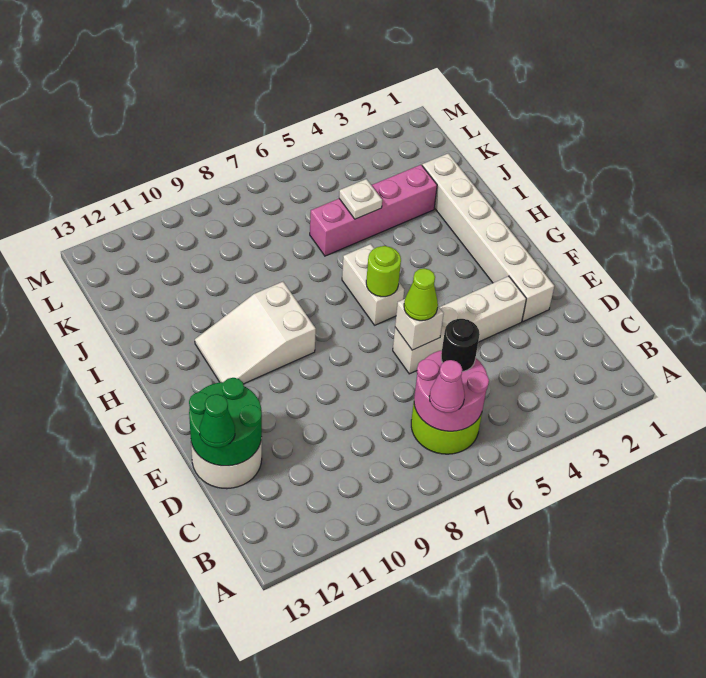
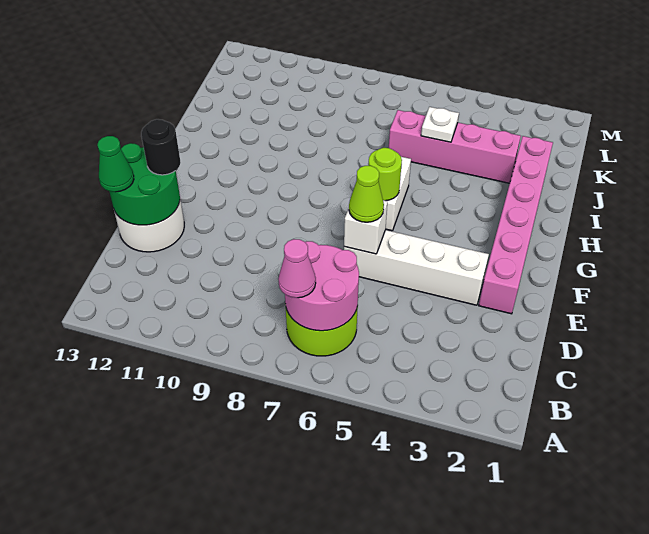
black round brick C6 level 3 -> black round brick E12 level 3
white brick E2:J2 level 1 -> pink brick E2:J2 level 1
white slope G9:H11 level 1 top 9 -> none

